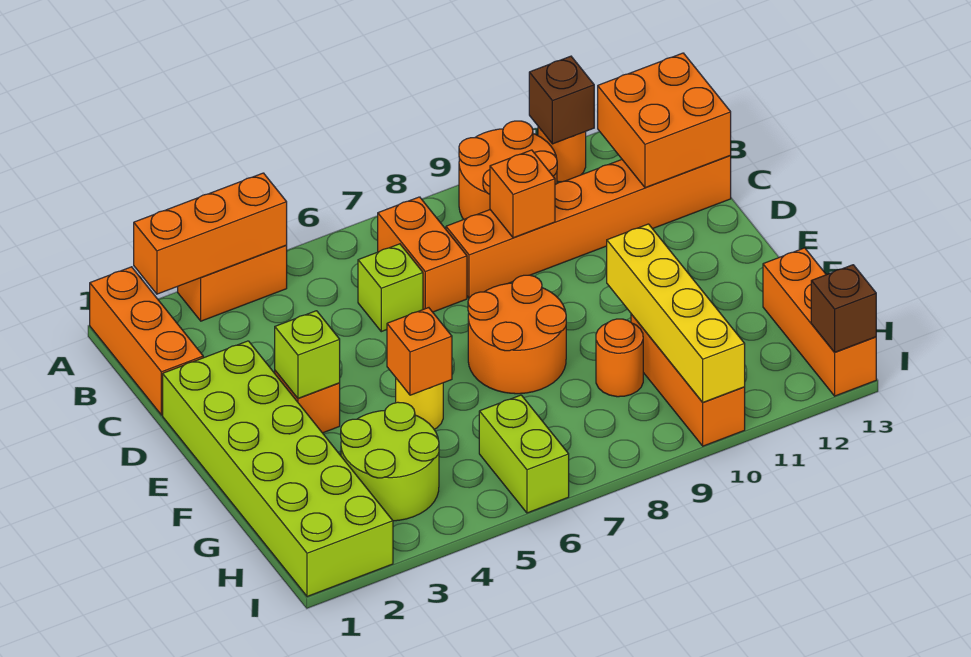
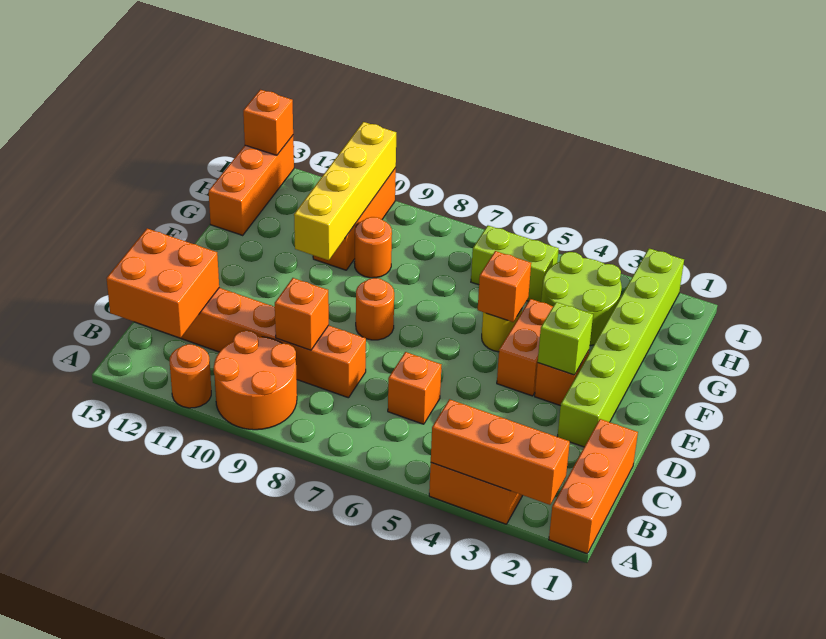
brown brick A11 level 2 -> none
orange brick B7:C7 level 1 -> orange brick E4:F4 level 1
lime brick C6 level 1 -> orange brick C6 level 1
lime brick D1:I2 level 1 -> lime brick D2:I2 level 1
orange round brick E7:F8 level 1 -> orange round brick E8 level 1
lime brick H6:I6 level 1 -> lime brick H5:H6 level 1
brown brick I13 level 2 -> orange brick I13 level 2

